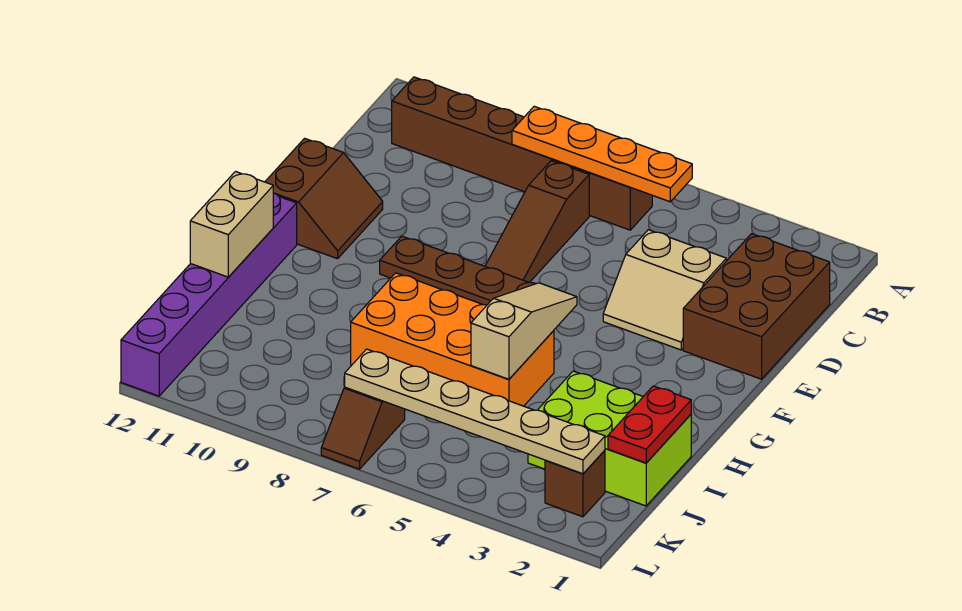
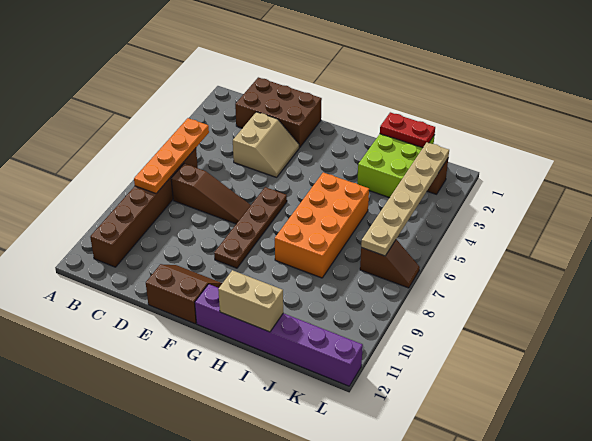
tan slope G5:I5 level 2 top I -> none

